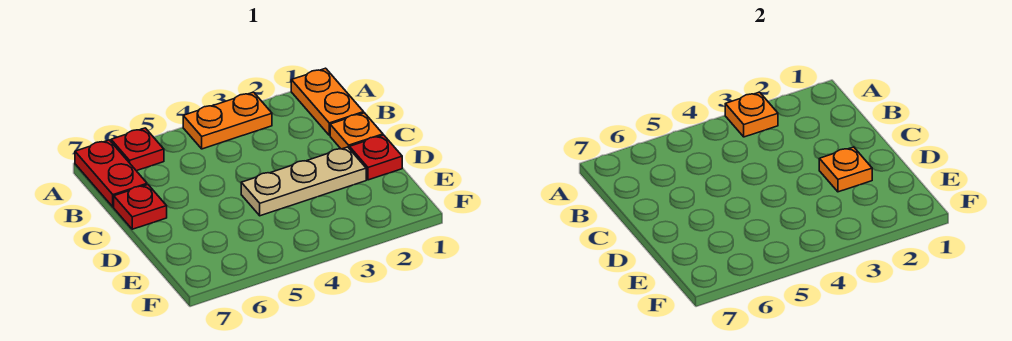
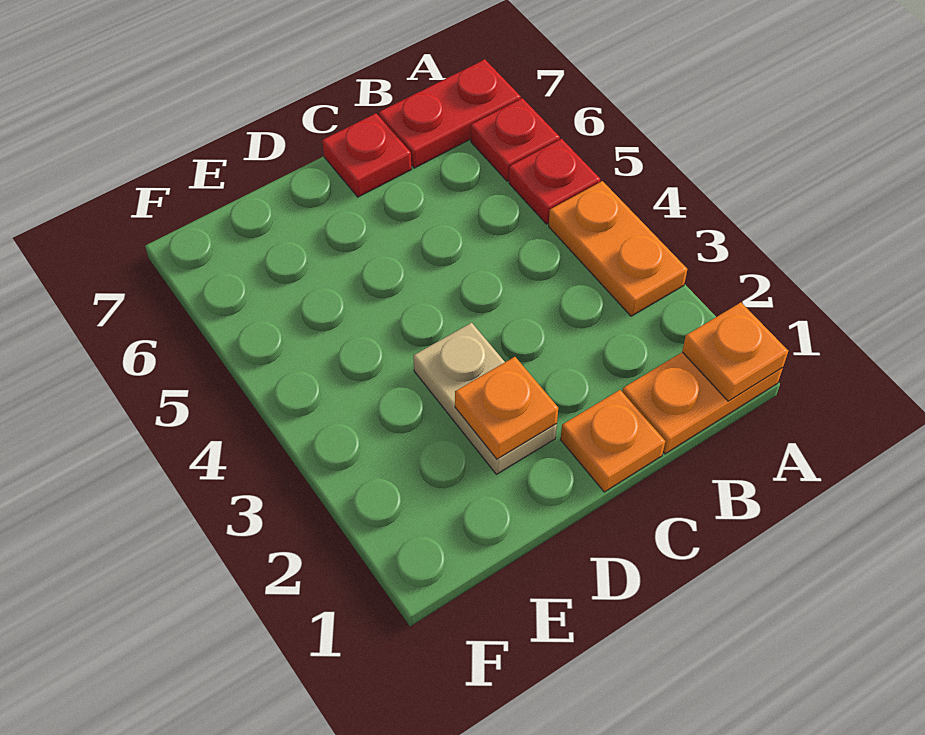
orange plate A3 level 2 -> orange plate A1 level 2
red plate D1 level 1 -> red plate A5 level 1
tan plate D2:D4 level 1 -> tan plate D2:D3 level 1

